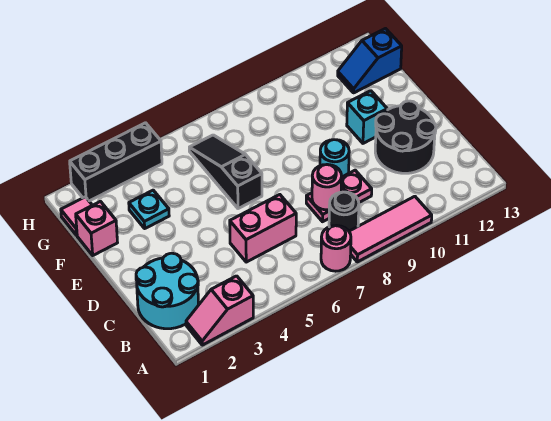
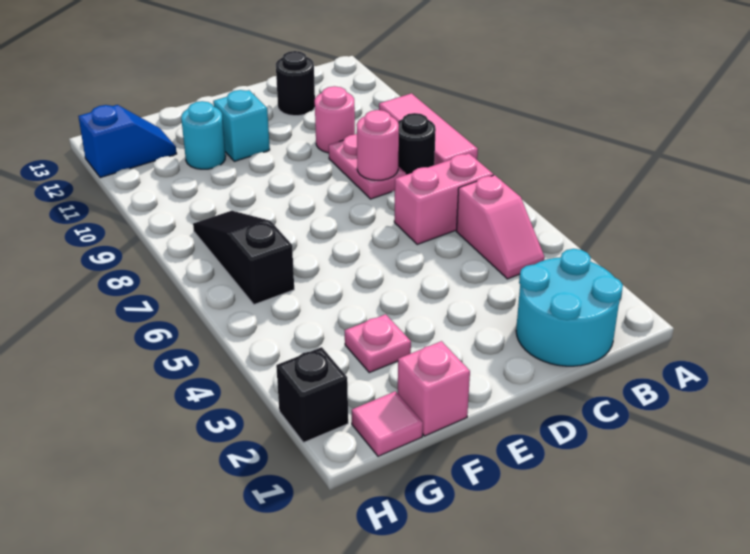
pink slope A2:A3 level 1 top 3 -> pink slope B4:B5 level 1 top 5
pink round brick A7 level 1 -> pink round brick C10 level 1
pink brick C5:C6 level 1 -> pink brick B6:C6 level 1
black round brick C11:D12 level 1 -> black round brick C12 level 1
cyan round brick D9 level 1 -> cyan round brick F11 level 1
black slope E6:G6 level 1 top E -> black slope G6:G8 level 1 top 6
cyan plate F3 level 1 -> pink plate F3 level 1
blue slope G12:G13 level 1 top 13 -> blue slope G12:H12 level 1 top H
black brick H2:H4 level 1 -> black brick H2 level 1

